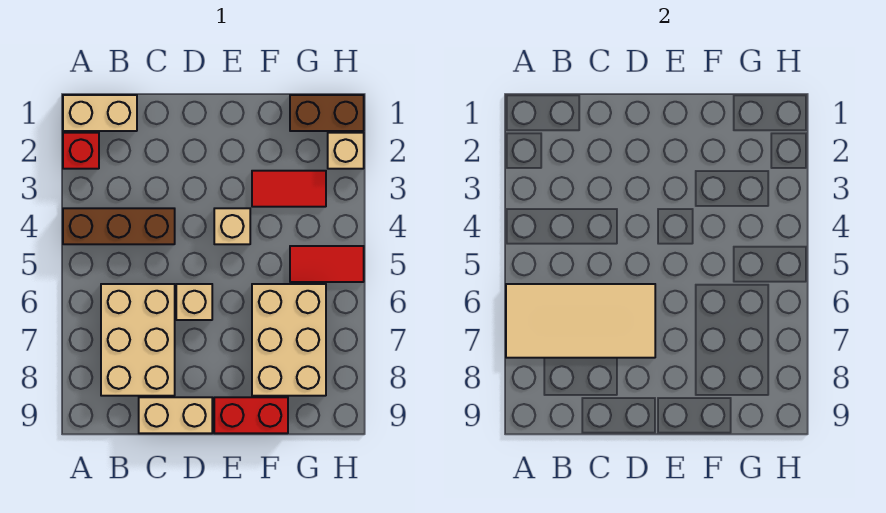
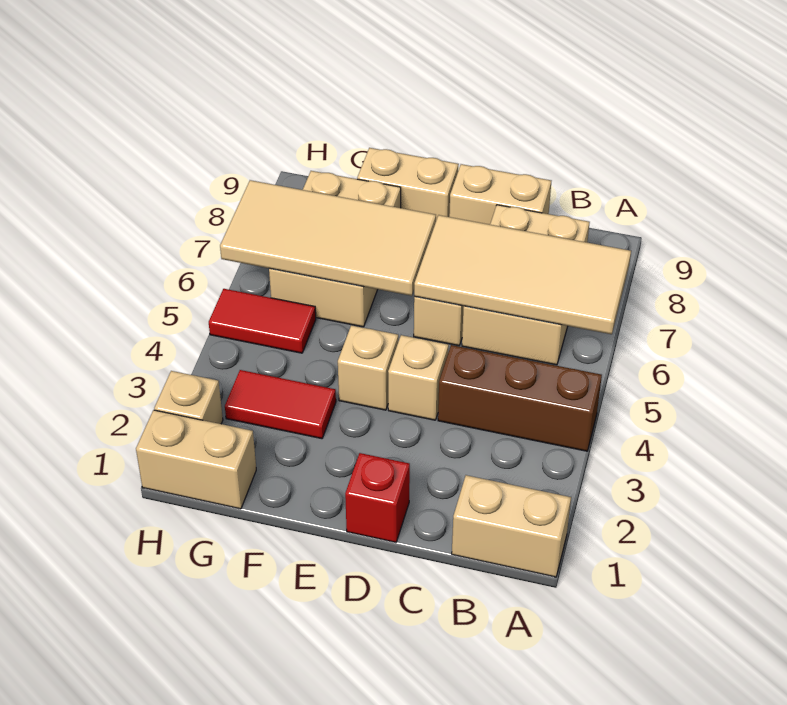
red brick A2 level 1 -> red brick D1 level 1
none -> tan brick D4 level 1
none -> tan tile E6:H7 level 2
red brick E9:F9 level 1 -> tan brick E9:F9 level 1
brown brick G1:H1 level 1 -> tan brick G1:H1 level 1

